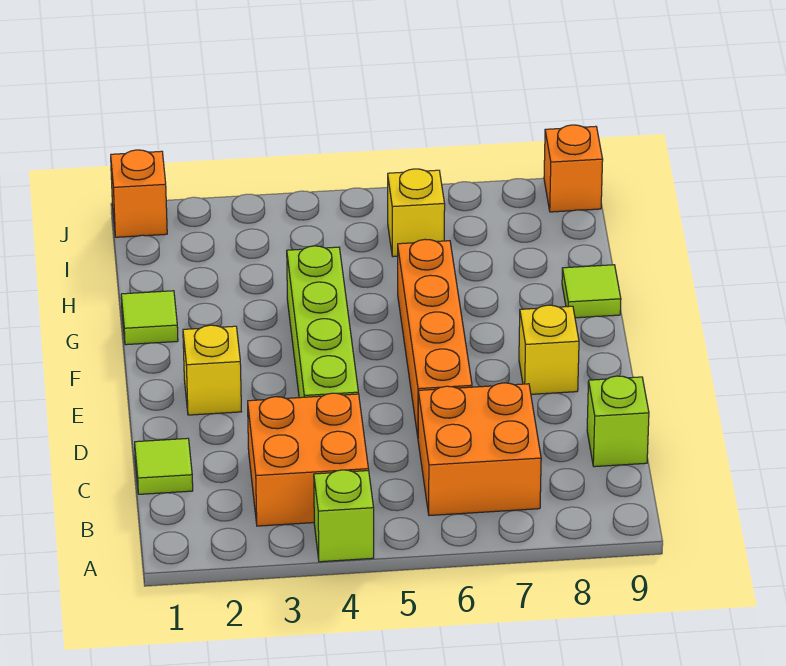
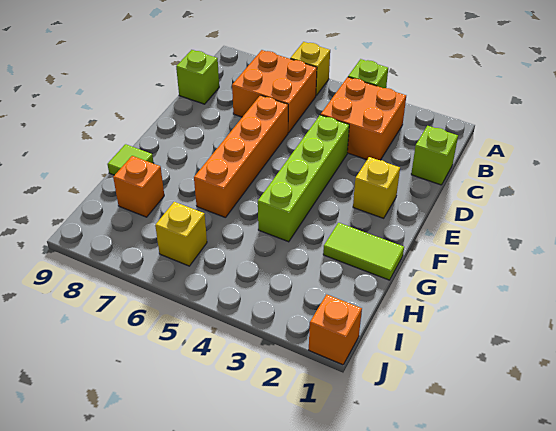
lime tile C1 level 1 -> lime brick C1 level 1
yellow brick E8 level 1 -> yellow brick A6 level 1
lime tile G1 level 1 -> lime tile G1:G2 level 1
orange brick J9 level 1 -> orange brick H8 level 1

